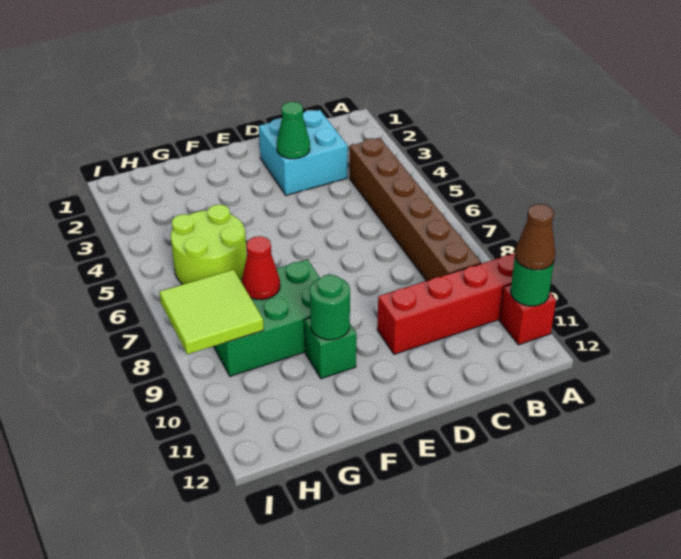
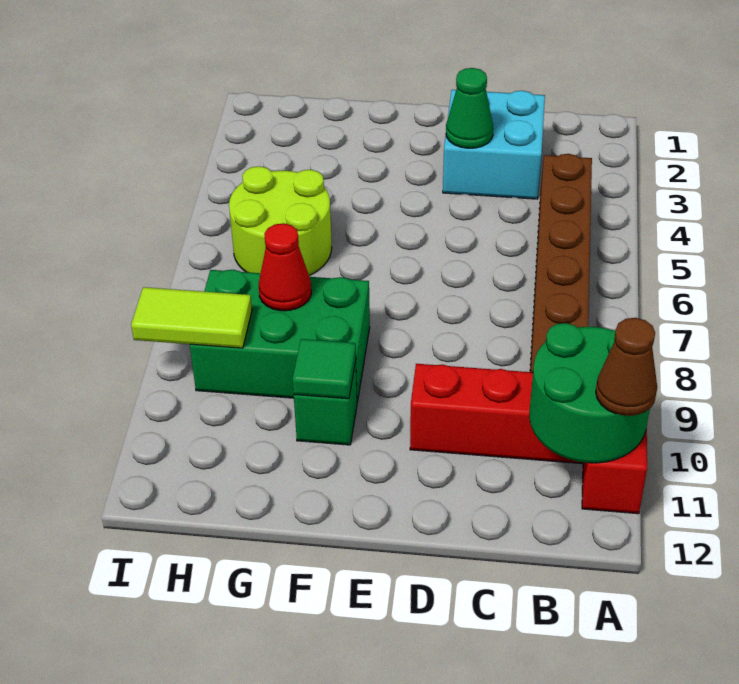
green round brick A11 level 2 -> green round brick A10:B11 level 2
green round brick F10 level 2 -> green tile F10 level 2
lime tile H8:I9 level 2 -> lime tile H9:I9 level 2

